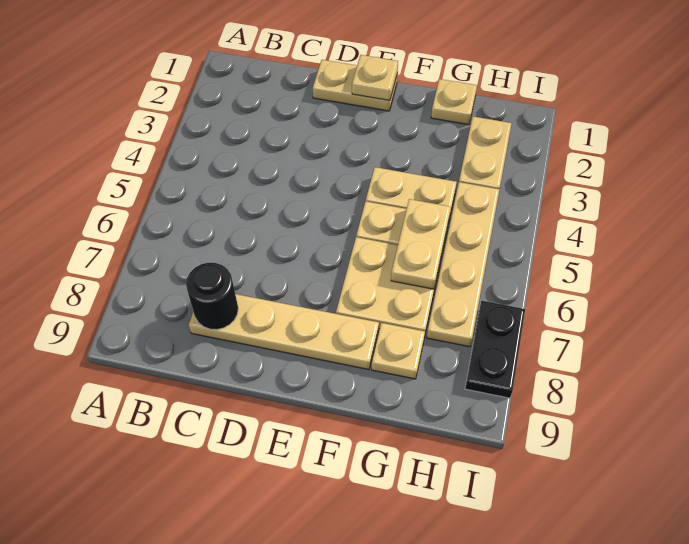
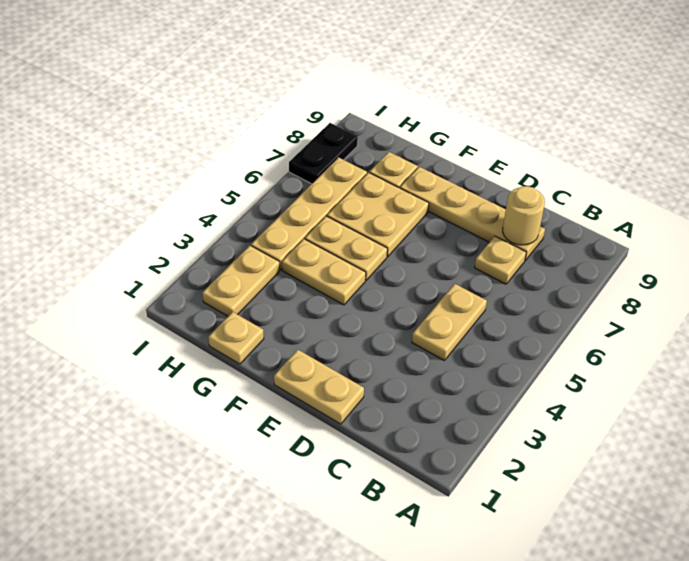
black round brick C8 level 2 -> tan round brick C8 level 2
tan plate E1 level 2 -> tan plate C7 level 1
tan plate G5:G6 level 2 -> tan plate C4:C5 level 1

